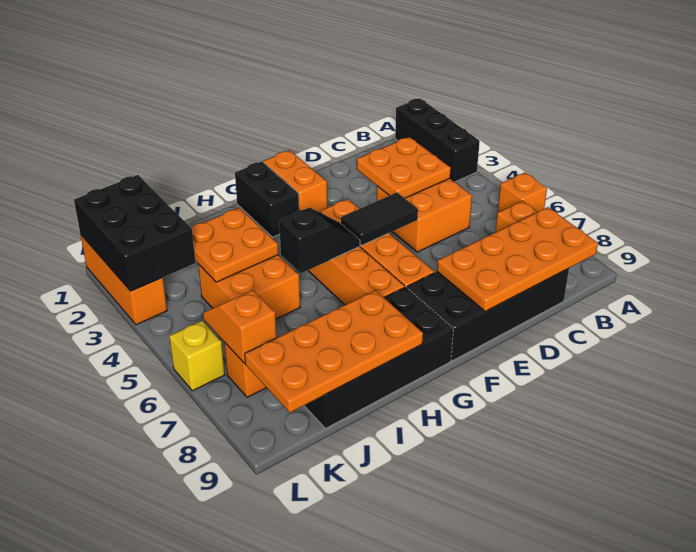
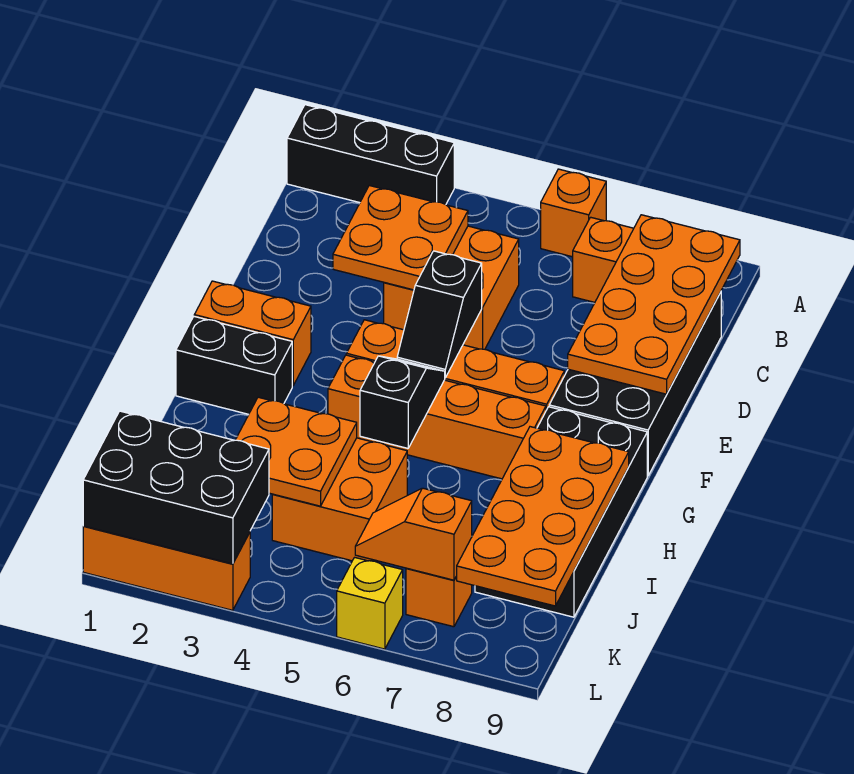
black tile E5:F5 level 2 -> black slope E5:F5 level 2 top E

